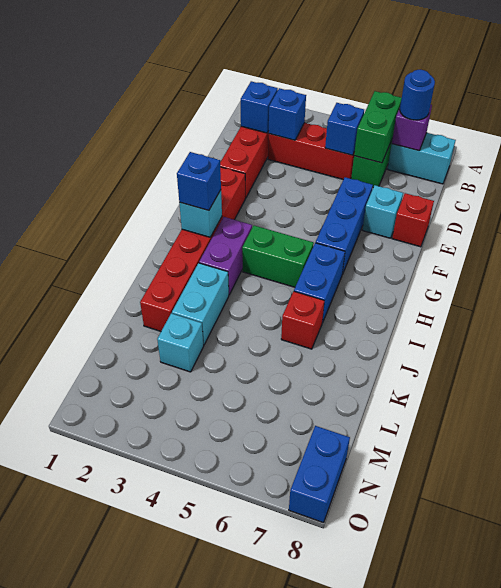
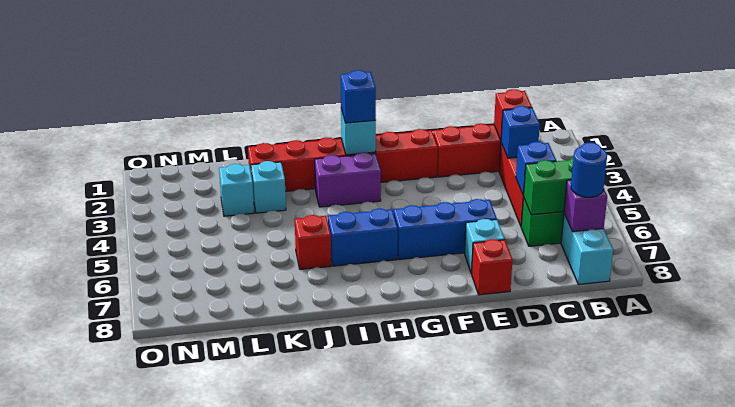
blue brick C2 level 2 -> red brick C2 level 2
green brick H4:H5 level 1 -> none
cyan brick J3:K3 level 1 -> cyan brick K3 level 1
blue brick N8:O8 level 1 -> none

